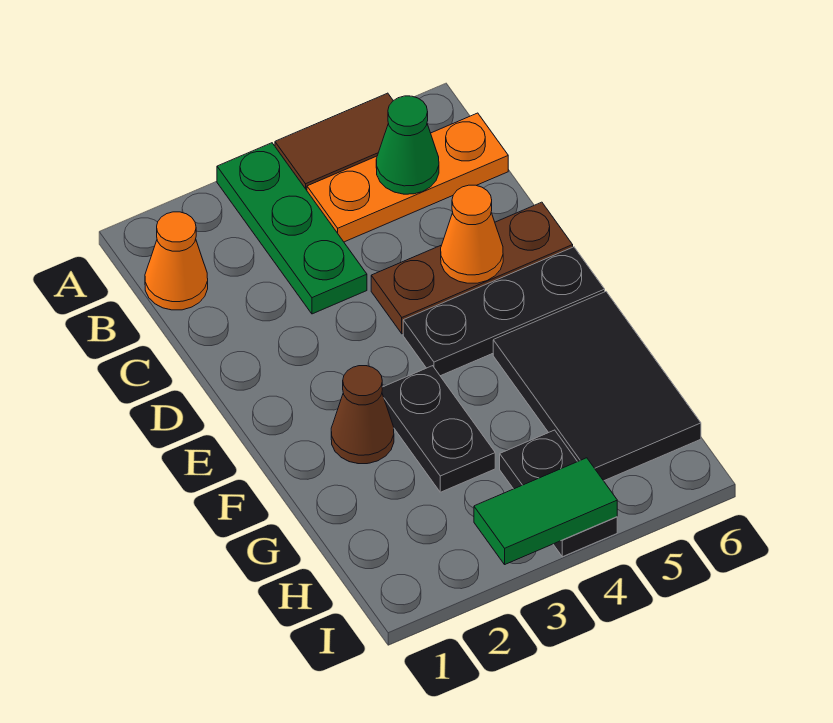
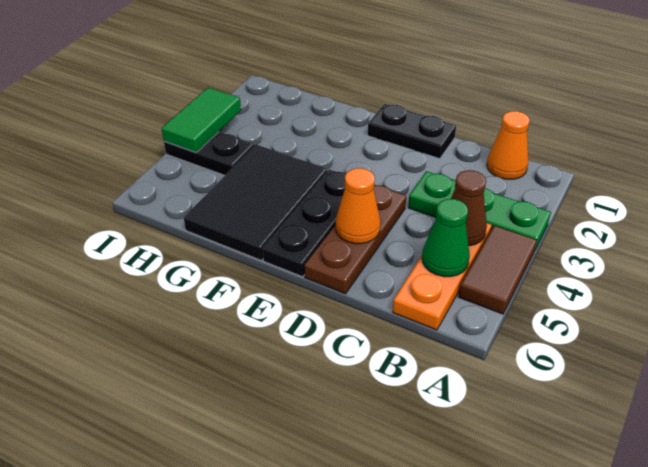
brown cone F2 level 1 -> brown cone B4 level 2
black plate F3:G3 level 1 -> black plate D1:E1 level 1
black tile F5:H6 level 1 -> black tile F4:G6 level 1

